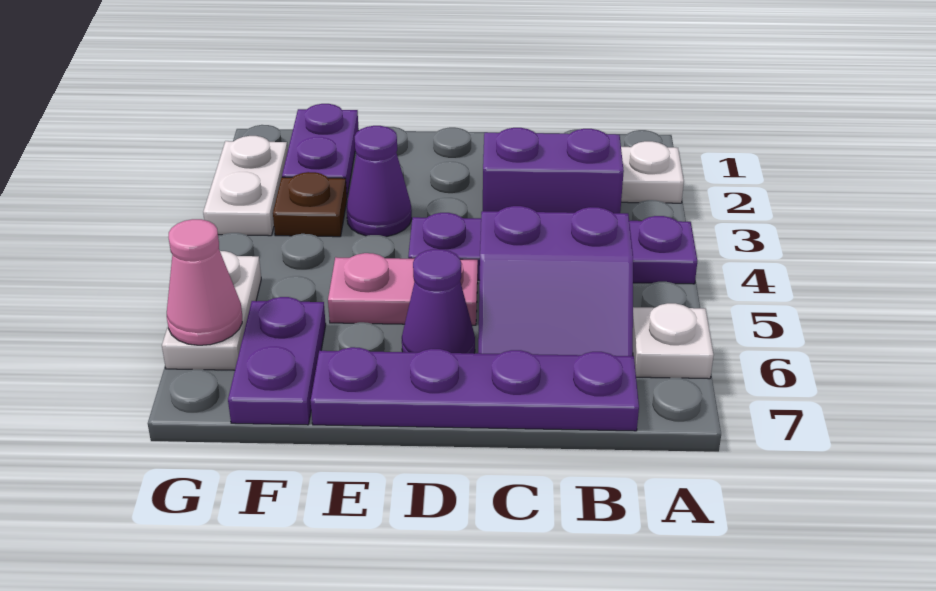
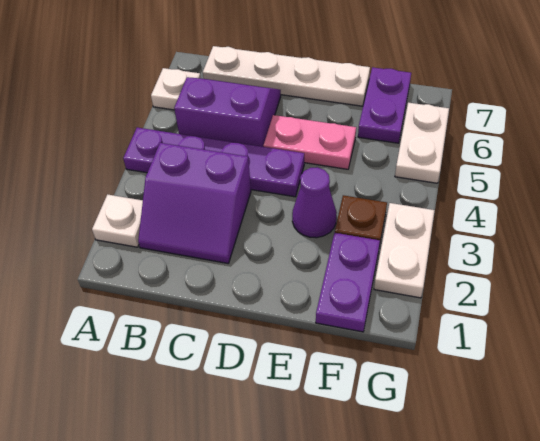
purple plate B7:E7 level 1 -> white plate B7:E7 level 1
purple cone D6 level 1 -> none
pink cone G6 level 2 -> none

